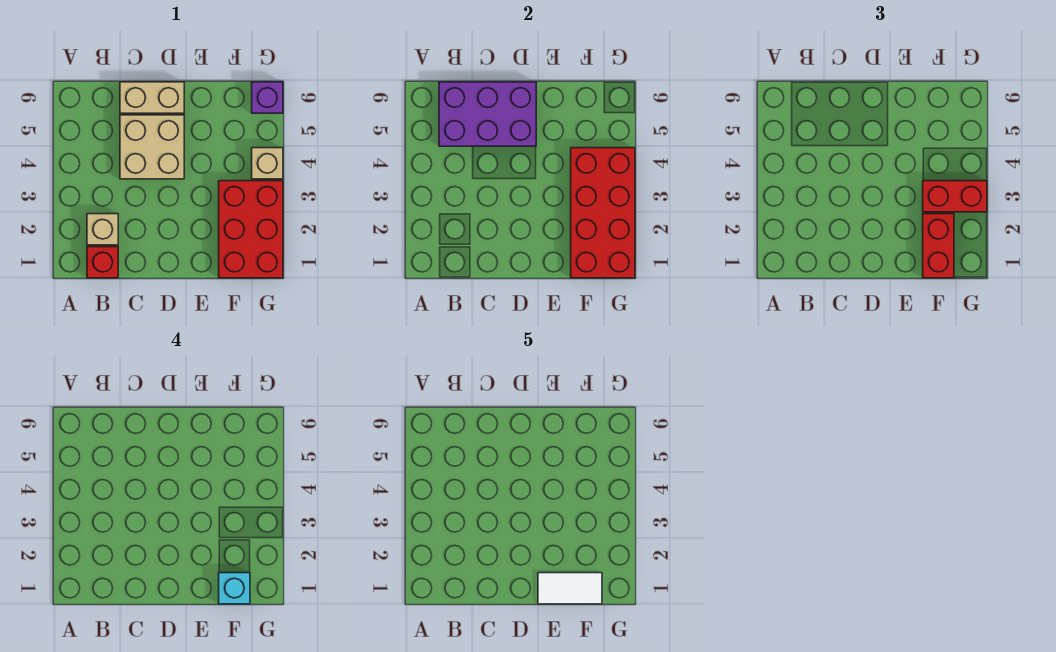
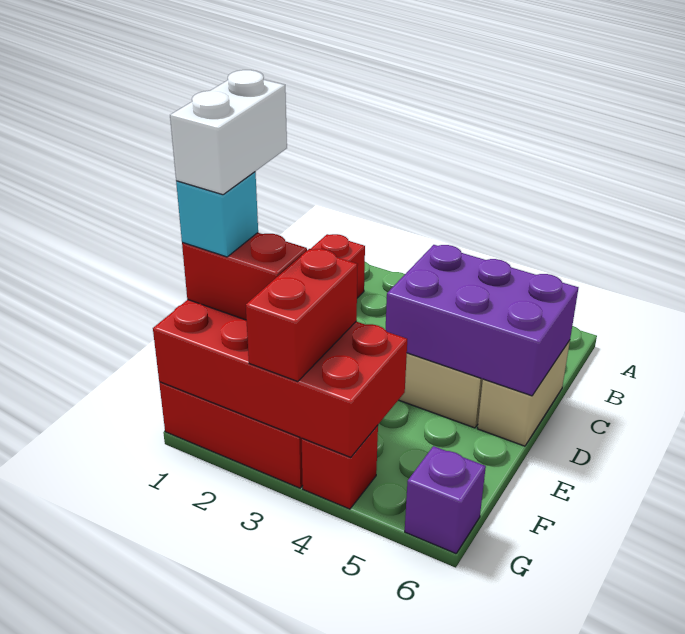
tan brick B2 level 1 -> none
purple brick B5:D6 level 2 -> purple brick C4:D6 level 2
white tile E1:F1 level 5 -> white brick E1:F1 level 5
tan brick G4 level 1 -> red brick G4 level 1

